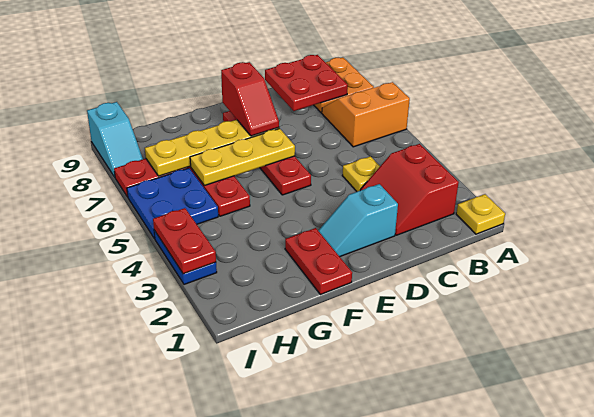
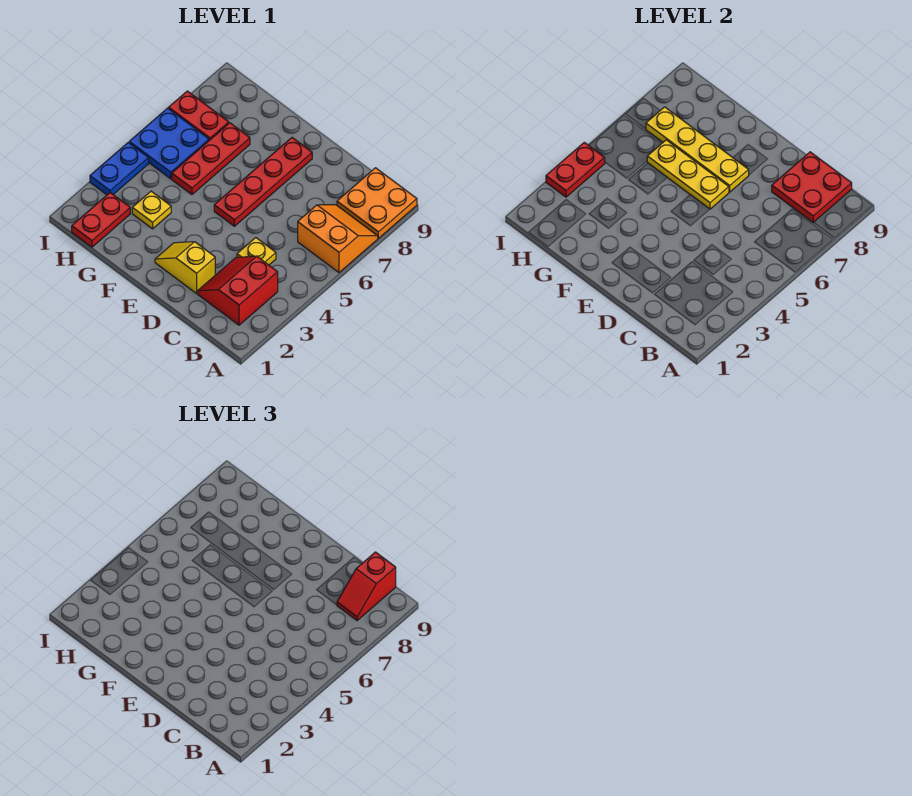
yellow plate A1 level 1 -> yellow plate G3 level 1
cyan slope D2:E2 level 1 top D -> yellow slope D2:E2 level 1 top D
red slope E7:E8 level 3 top 8 -> red slope B8:B9 level 3 top 9
red plate F1:F2 level 1 -> red plate H1:H2 level 1
cyan slope I8:I9 level 1 top 9 -> none

